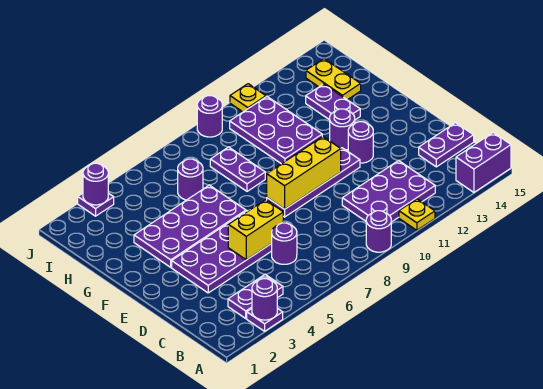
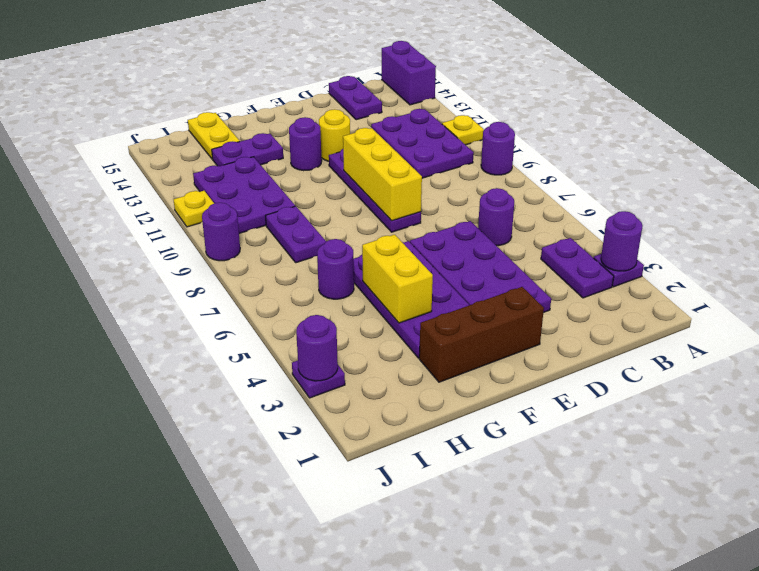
yellow brick D5:D6 level 2 -> yellow brick G4:G5 level 2
none -> brown brick E2:G2 level 1
purple round brick E12 level 1 -> yellow round brick E12 level 1
purple plate G8:H8 level 1 -> purple plate H8:H9 level 1
purple plate G10:I11 level 1 -> purple plate H10:I12 level 1
yellow plate H14:I14 level 1 -> yellow plate H14:H15 level 1

